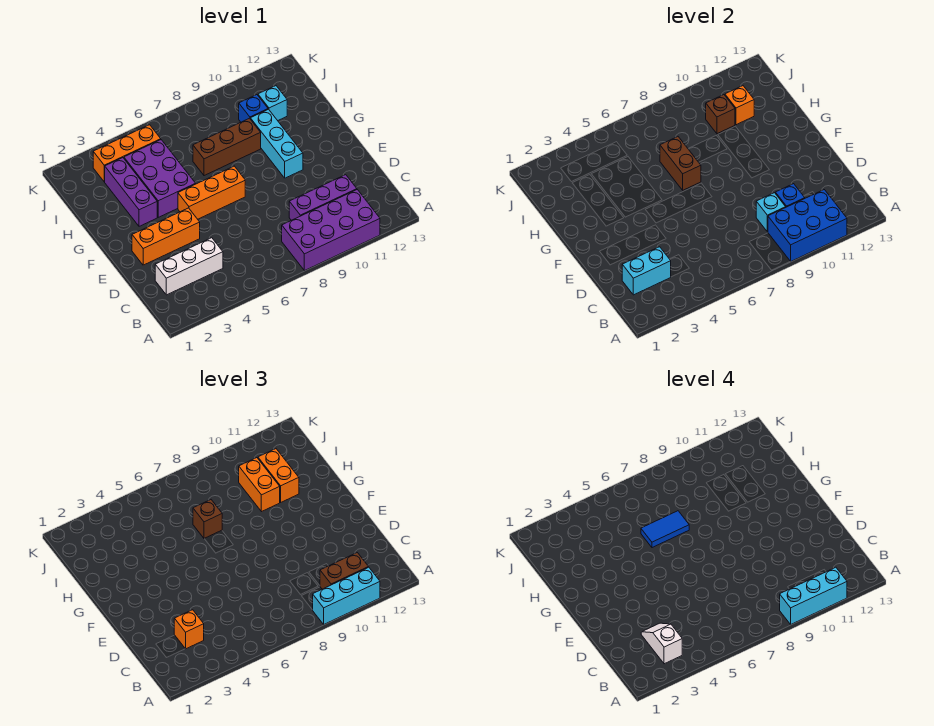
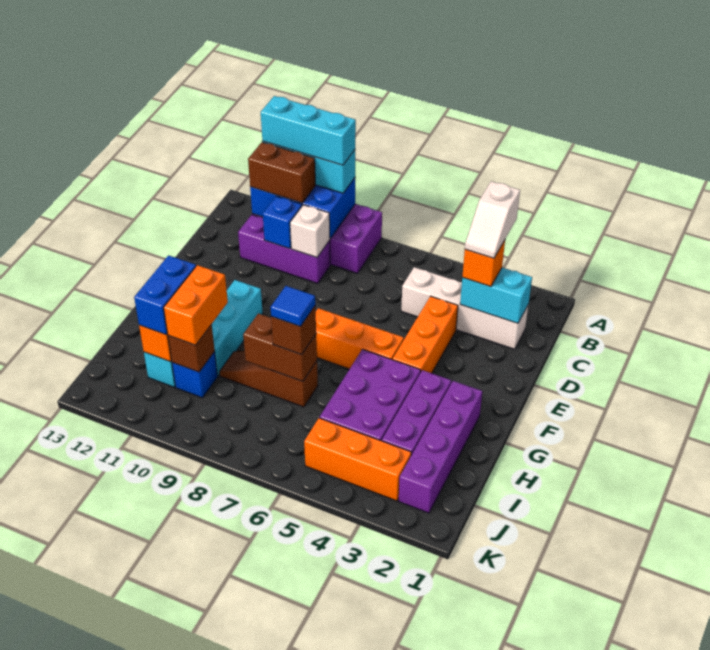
white brick C2:C4 level 1 -> white brick C2:C5 level 1
cyan brick C9 level 2 -> white brick C9 level 2
orange brick E2:E4 level 1 -> orange brick D4:F4 level 1
none -> purple brick G2:J2 level 1
brown brick G7:H7 level 2 -> brown brick H7:H8 level 2
blue tile H6:H7 level 4 -> blue tile H7 level 4
brown brick H7:H9 level 1 -> brown slope H7:H9 level 1 top 7
orange brick H11:I11 level 3 -> blue brick H11:I11 level 3

